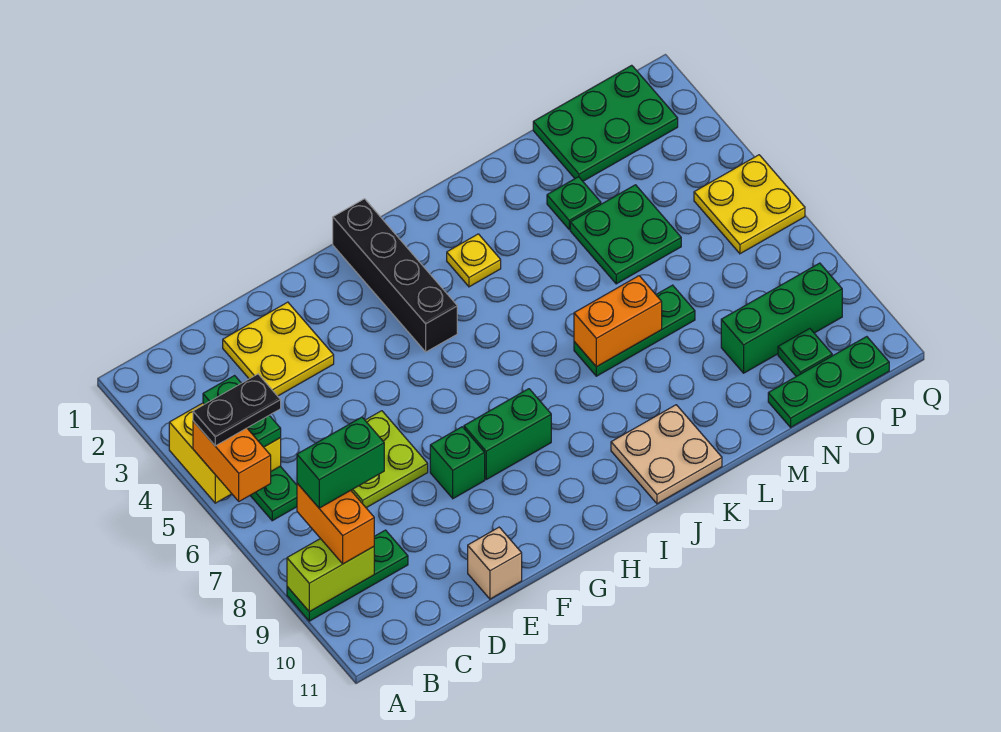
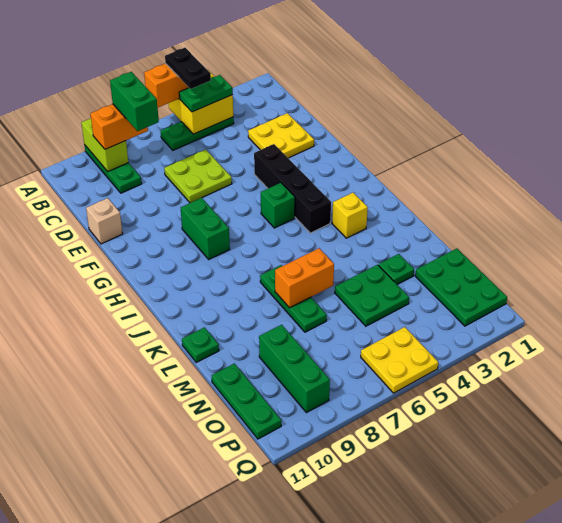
green brick F8 level 1 -> green brick H5 level 1
black brick H1:H4 level 1 -> black brick F4:I4 level 1
yellow plate J3 level 1 -> yellow brick J3 level 1
tan plate J10:K11 level 1 -> none
orange brick K7:L7 level 2 -> orange brick L6:L7 level 2
green plate O10 level 1 -> green plate L11 level 1

